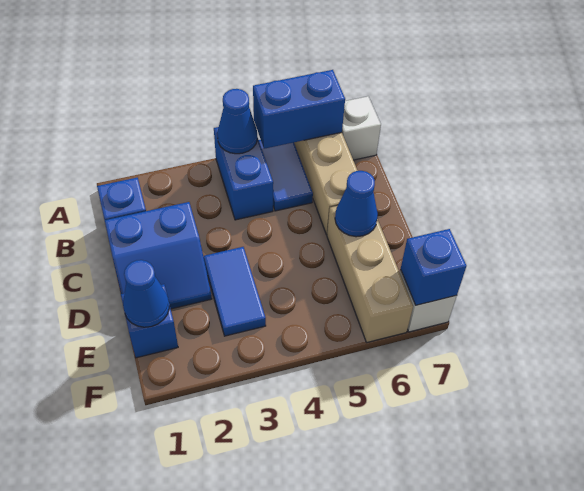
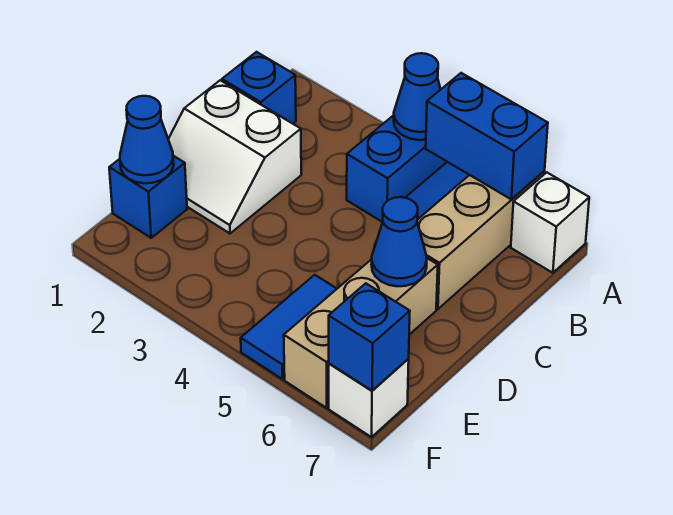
blue slope C1:D2 level 1 top C -> white slope C1:D2 level 1 top C
blue tile D3:E3 level 1 -> blue tile E5:F5 level 1

